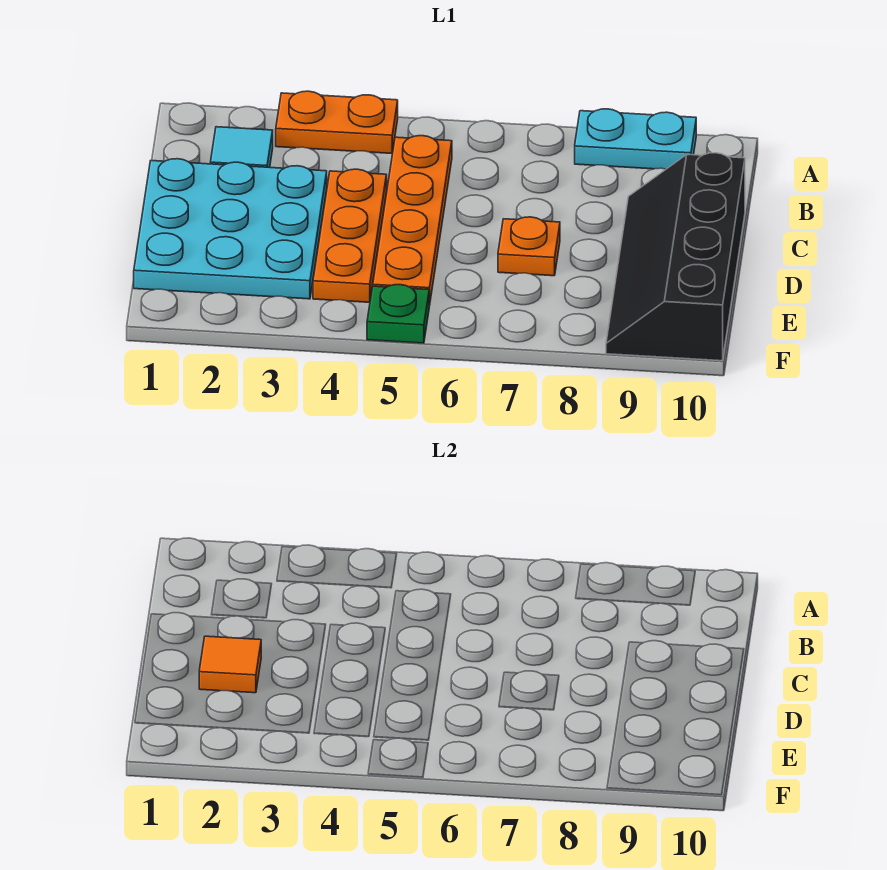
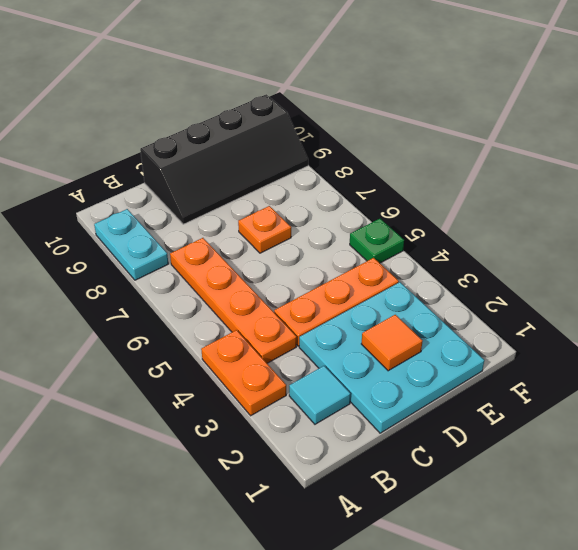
orange plate B5:E5 level 1 -> orange plate B4:B7 level 1

